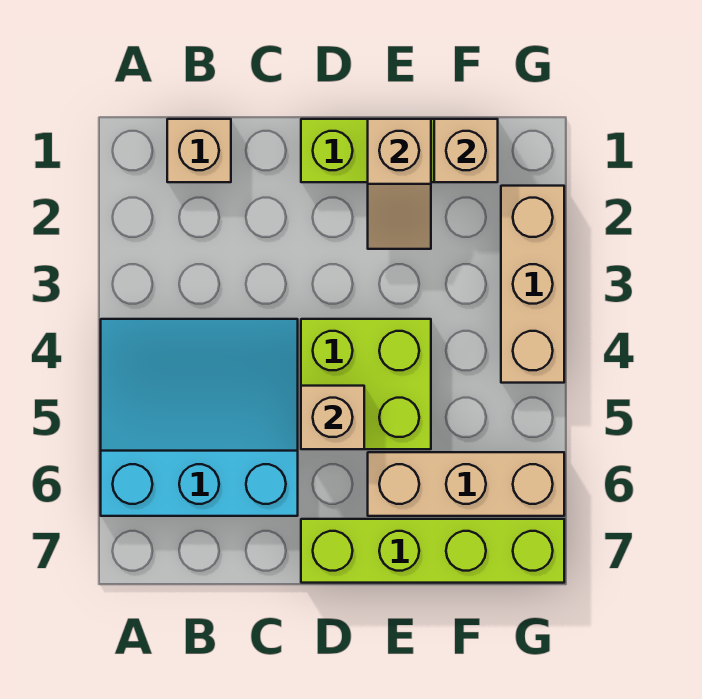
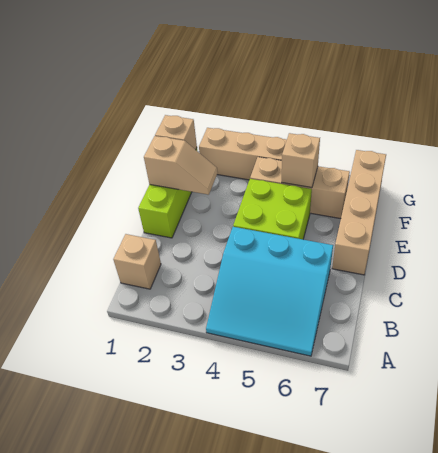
cyan slope A4:C6 level 1 top 6 -> cyan slope A4:C6 level 1 top C
tan brick D5 level 2 -> tan brick F5 level 2
lime brick D7:G7 level 1 -> tan brick D7:G7 level 1
tan brick E6:G6 level 1 -> tan brick F4:F6 level 1

